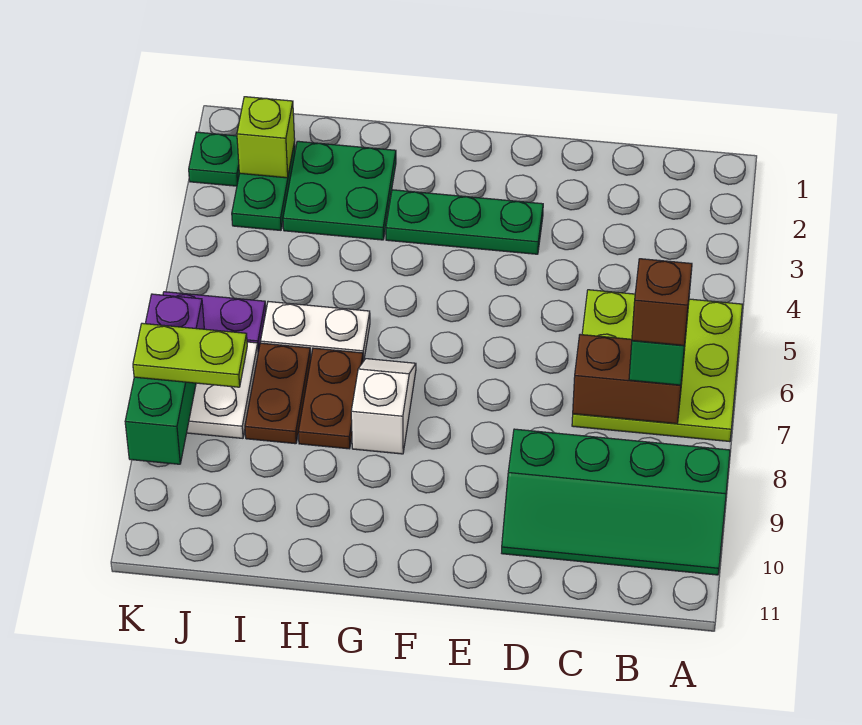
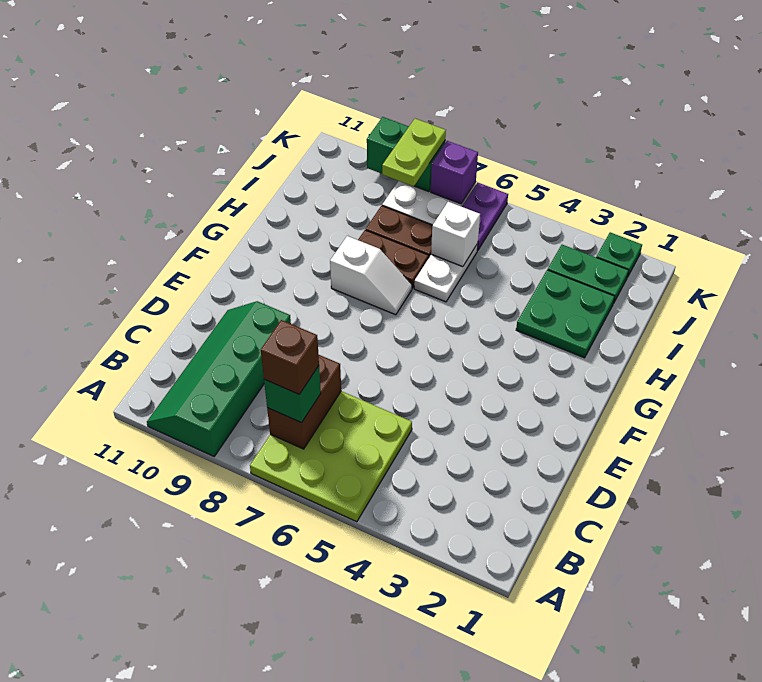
green plate E3:G3 level 1 -> none
none -> white brick I6 level 2
lime brick J2 level 2 -> none

